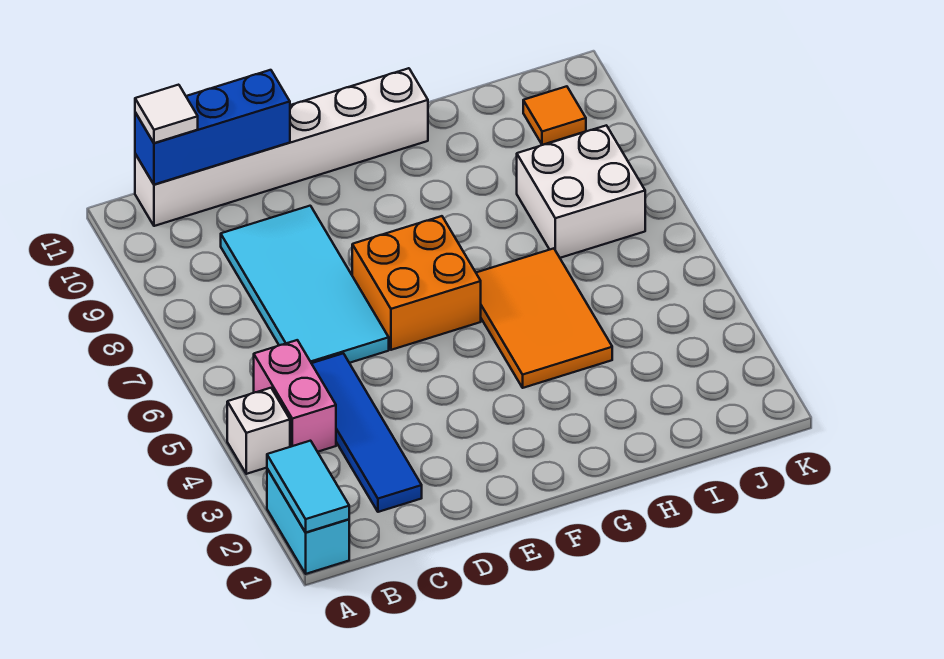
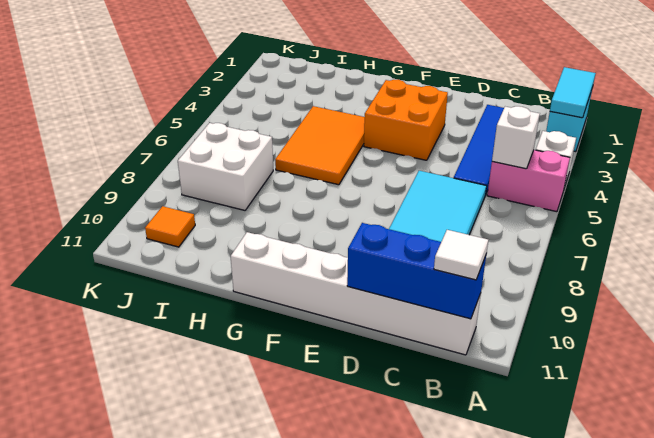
pink brick B4:B5 level 1 -> pink brick A5:B5 level 1
none -> white brick B5 level 2
orange brick E6:F7 level 1 -> orange brick E3:F4 level 1

